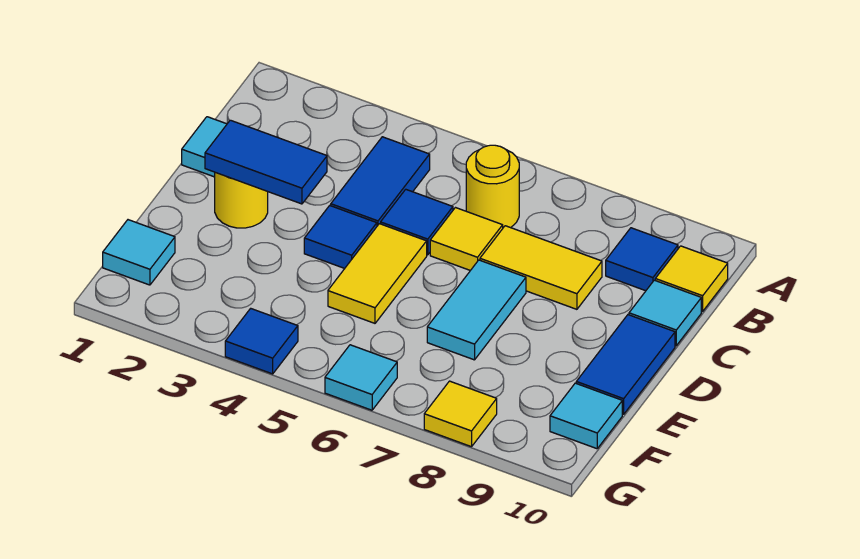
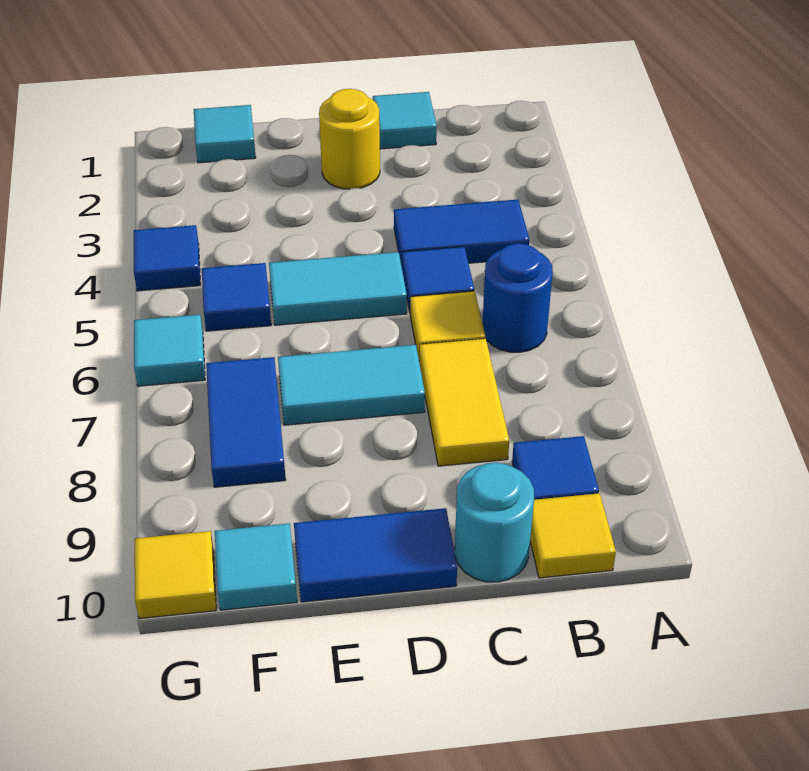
yellow round brick B6 level 1 -> blue round brick B6 level 1
cyan tile C10 level 1 -> cyan round brick C10 level 1
blue tile D2:D3 level 2 -> blue tile F7:F8 level 1
blue tile D4 level 1 -> blue tile F5 level 1
yellow tile D5:E5 level 1 -> cyan tile D5:E5 level 1
yellow tile G8 level 1 -> yellow tile G10 level 1

